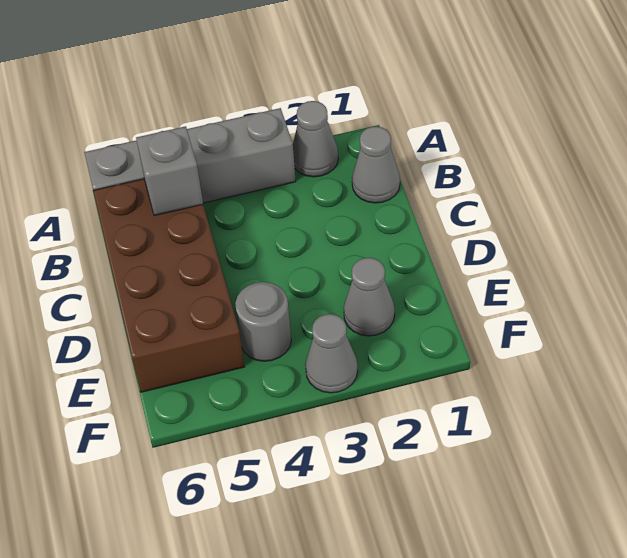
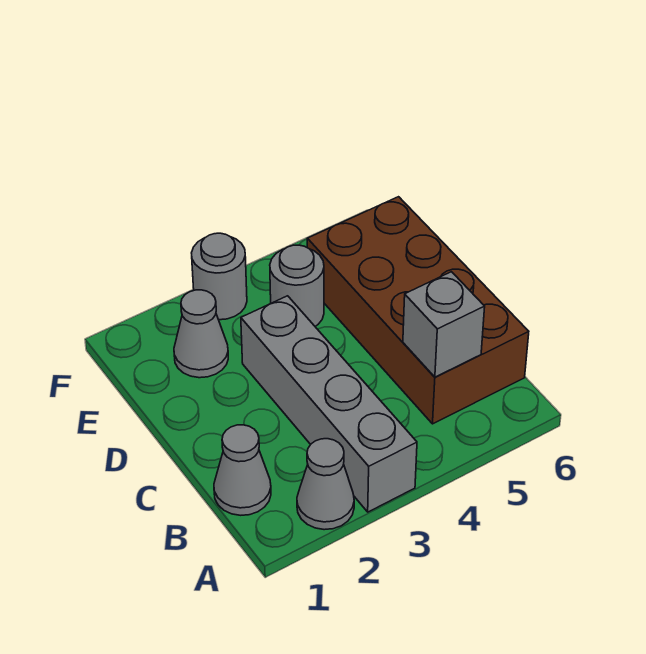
grey brick A3:A6 level 1 -> grey brick A3:D3 level 1
grey cone F3 level 1 -> grey round brick F3 level 1

